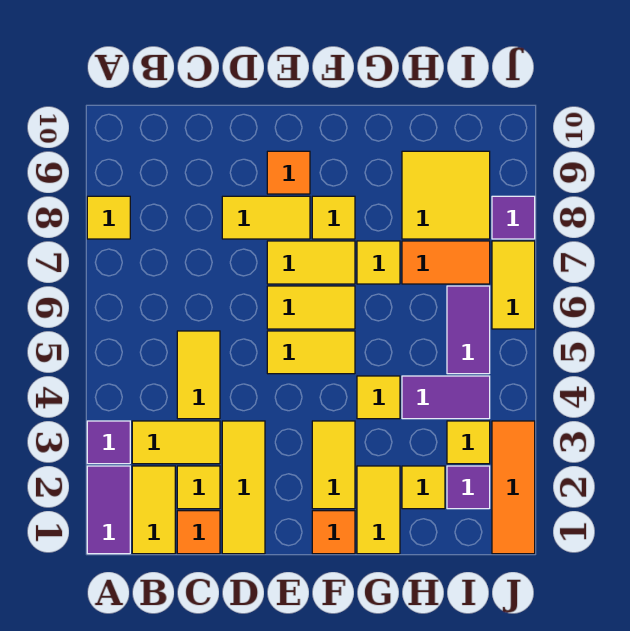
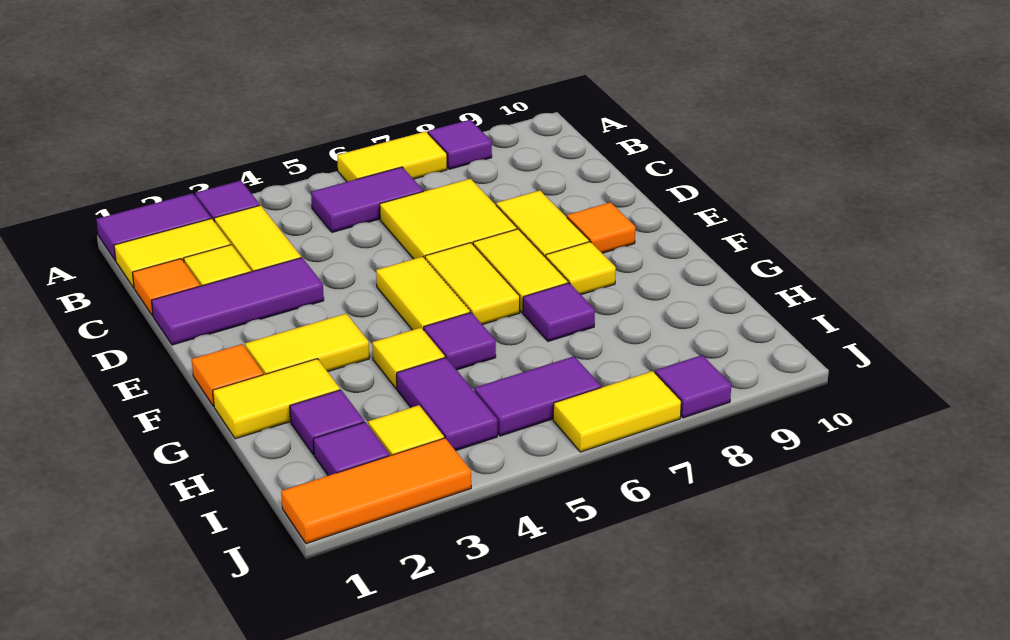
yellow tile A8 level 1 -> purple tile A8 level 1
none -> purple tile B5:B6 level 1
yellow tile C4:C5 level 1 -> yellow tile A6:A7 level 1
yellow tile D1:D3 level 1 -> purple tile D1:D3 level 1
none -> purple tile G5 level 1
yellow tile G7 level 1 -> purple tile G7 level 1
yellow tile H2 level 1 -> purple tile H2 level 1
orange tile H7:I7 level 1 -> none
yellow tile H8:I9 level 1 -> yellow tile C6:D7 level 1

